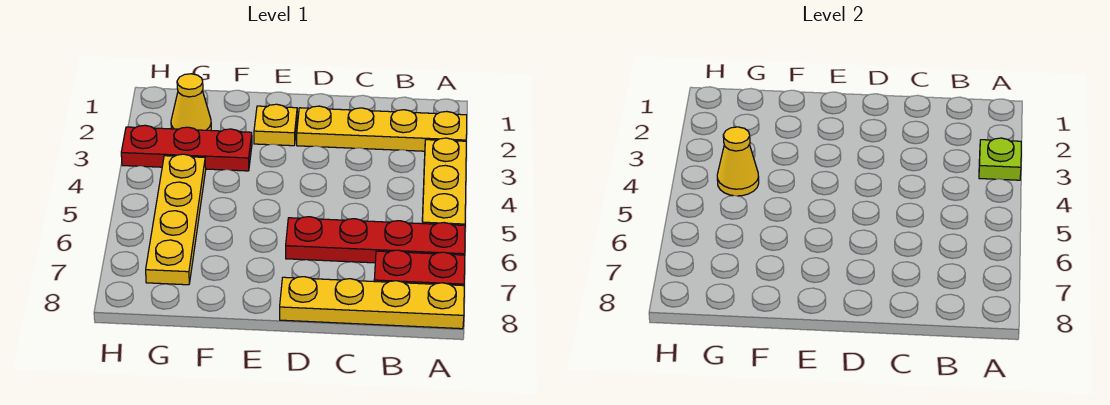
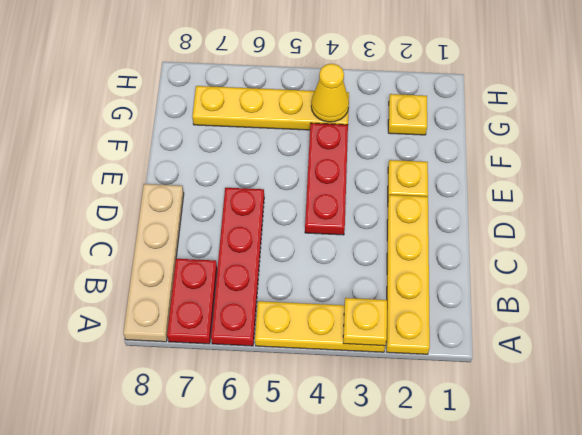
lime plate A3 level 2 -> yellow plate A3 level 2
yellow plate A8:D8 level 1 -> tan plate A8:D8 level 1
red plate F3:H3 level 1 -> red plate D4:F4 level 1
yellow cone G2 level 1 -> yellow plate G2 level 1

